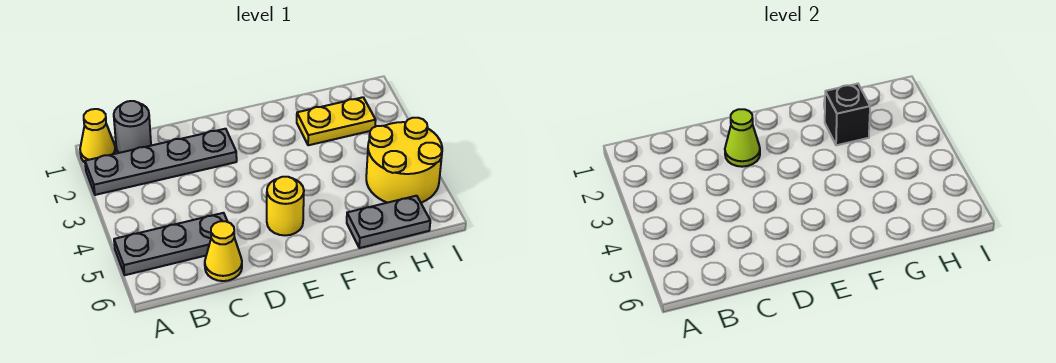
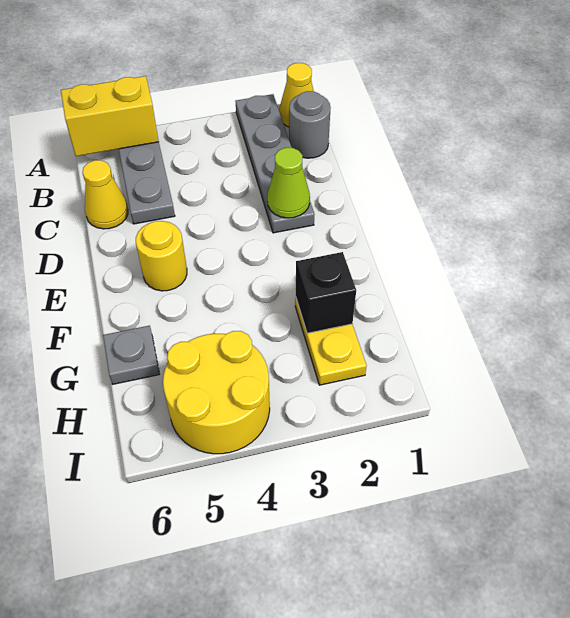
none -> yellow brick A5:A6 level 2
grey plate G6:H6 level 1 -> grey plate G6 level 1

